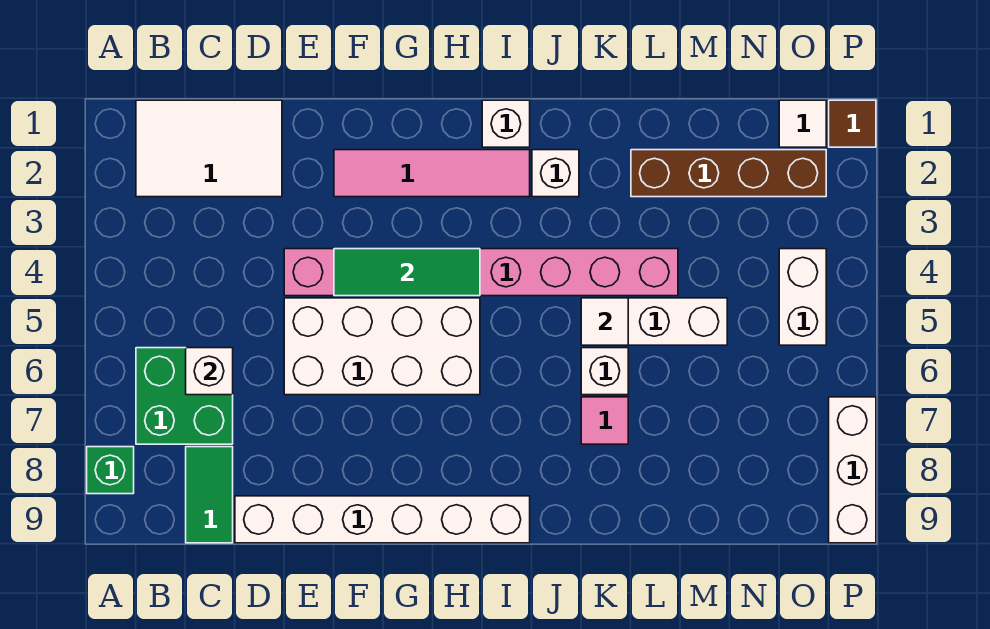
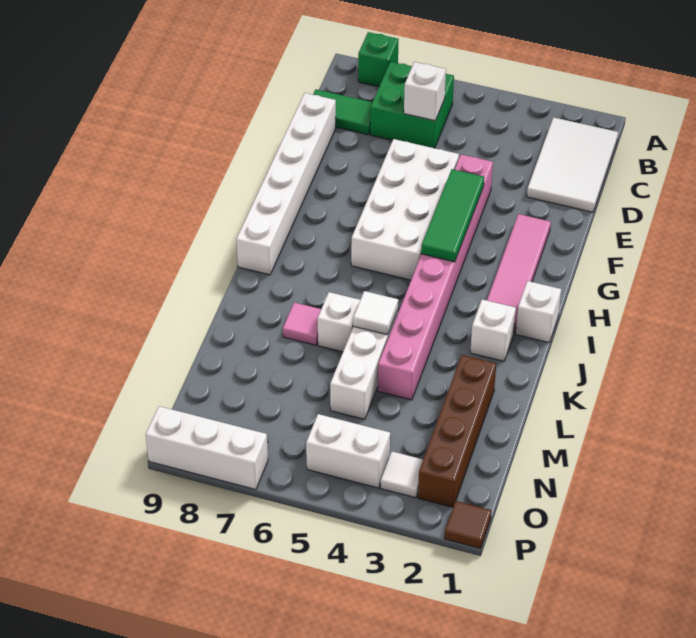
white tile O1 level 1 -> white tile O3 level 1

